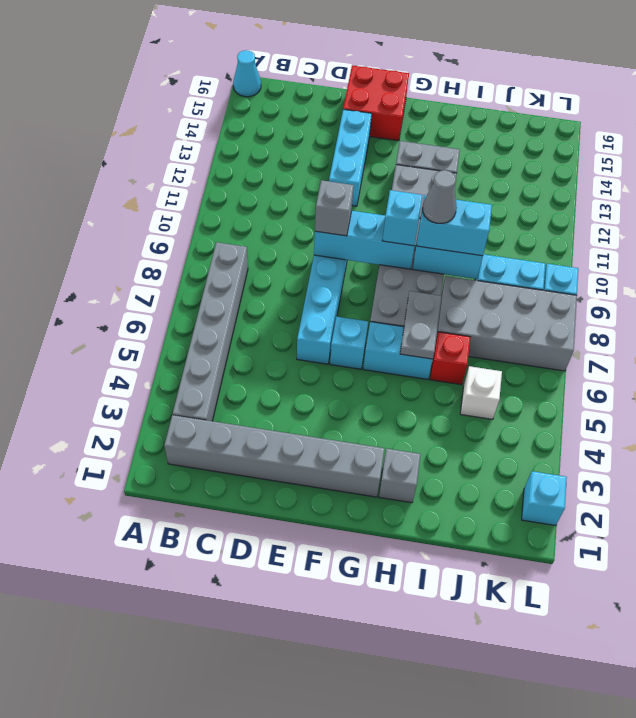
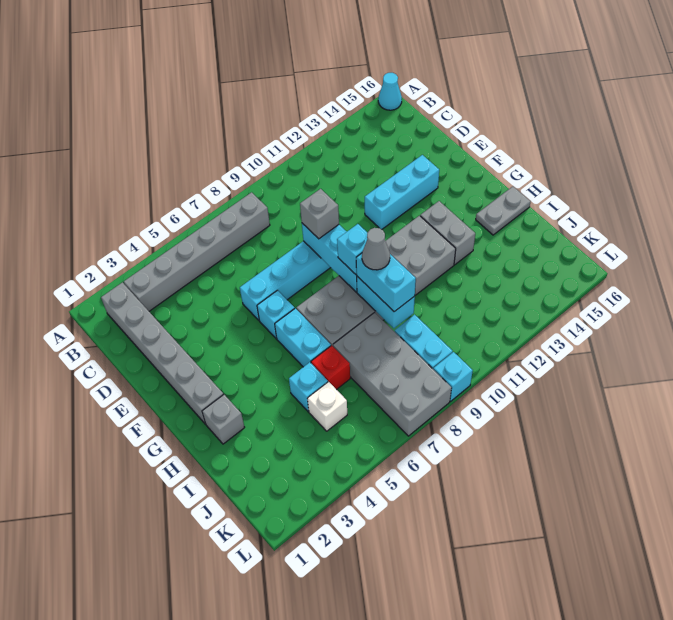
red brick E15:F16 level 1 -> none
grey plate H6:H7 level 2 -> grey plate H15:H16 level 1
cyan brick L2 level 1 -> cyan brick I5 level 1

